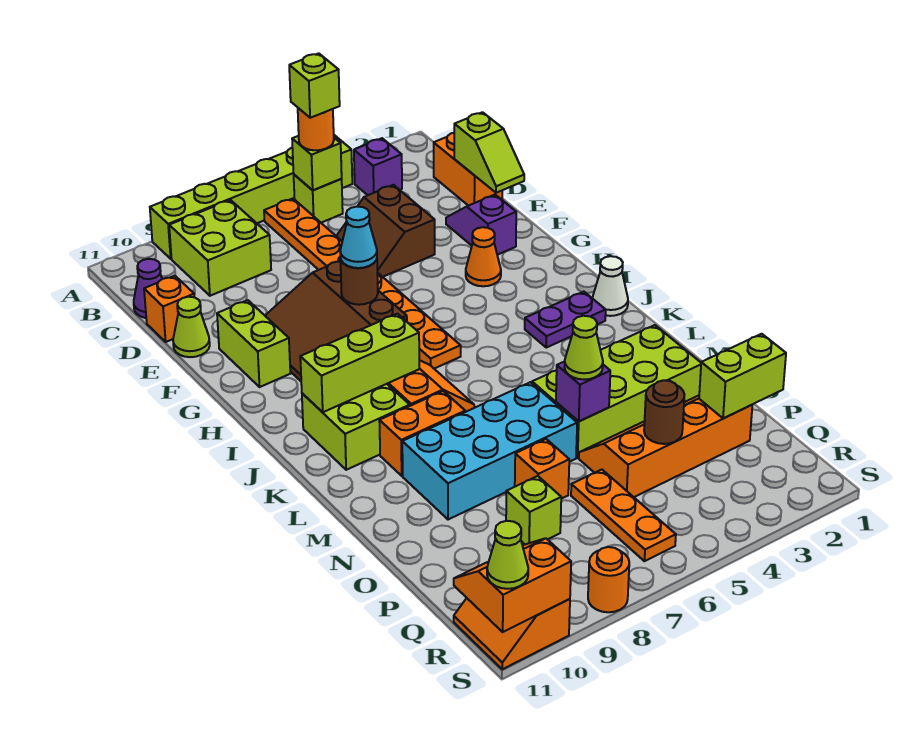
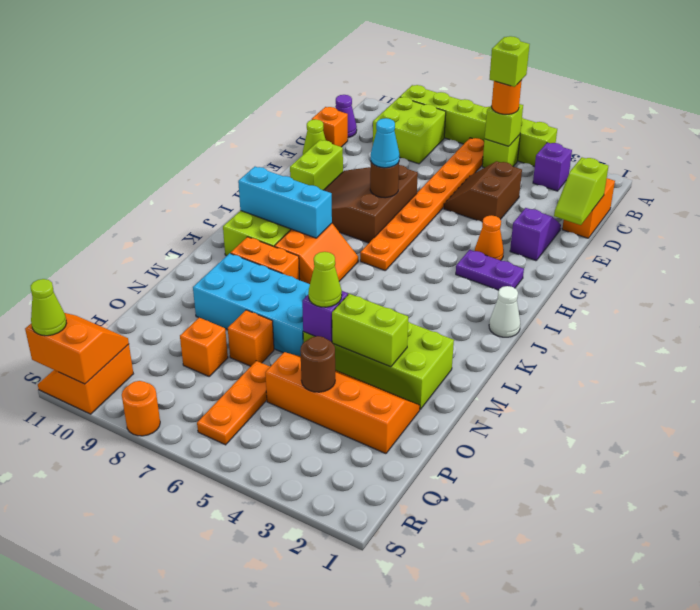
purple plate J2:J3 level 1 -> purple plate H2:H3 level 1
lime brick J8:J10 level 2 -> cyan brick J8:J10 level 2
lime brick P1:P2 level 2 -> lime brick N3:N4 level 2
lime brick P8 level 1 -> orange brick P8 level 1

